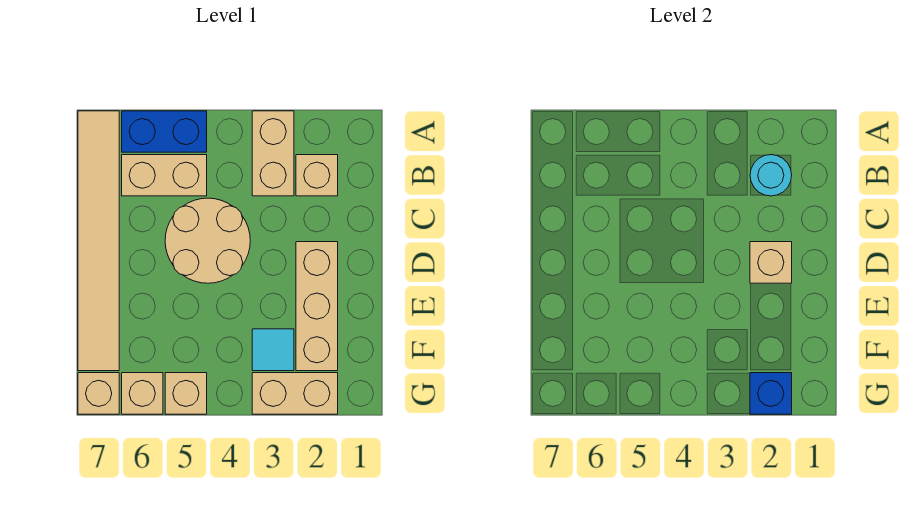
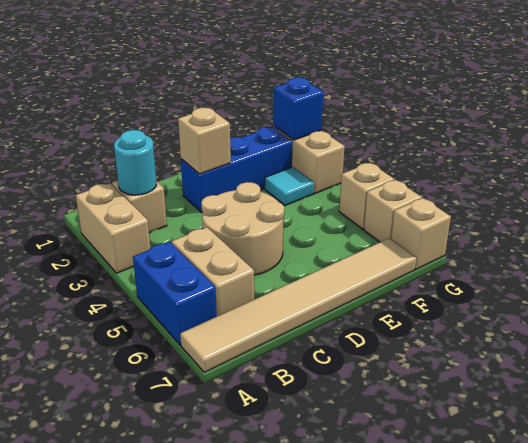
tan brick A3:B3 level 1 -> tan brick A2:A3 level 1
tan brick D2:F2 level 1 -> blue brick D2:F2 level 1

